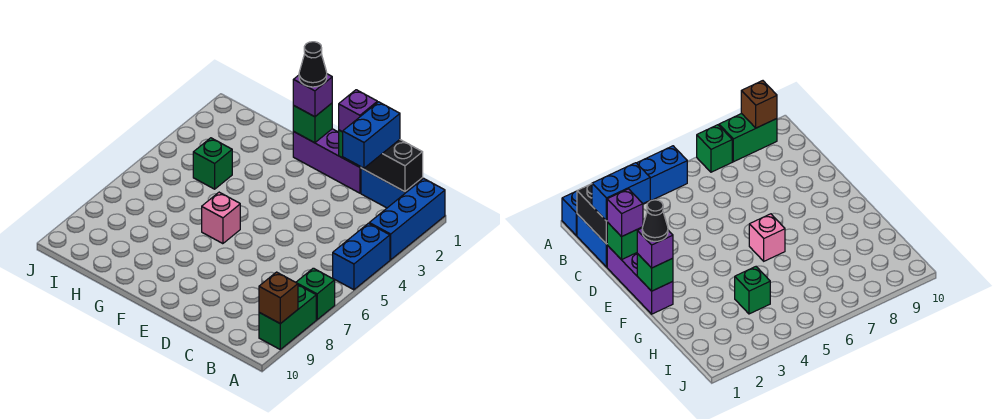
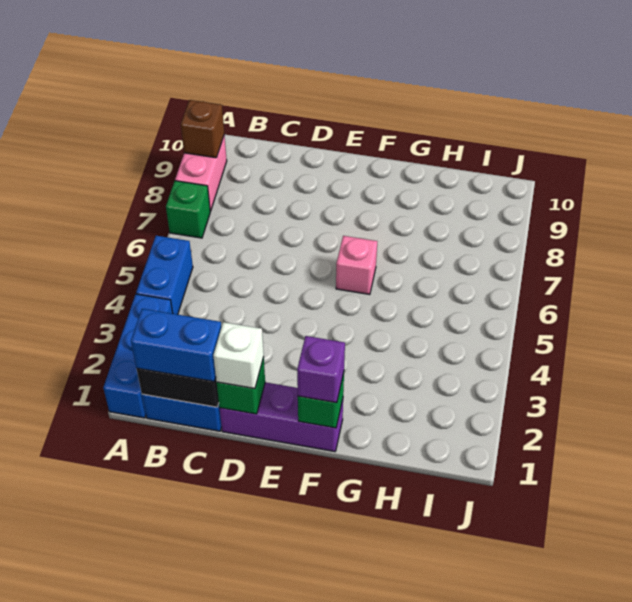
green brick A8:A9 level 1 -> pink brick A8:A9 level 1
blue brick C1:C2 level 3 -> blue brick B1:C1 level 3
purple brick D1 level 3 -> white brick D1 level 3
black cone F1 level 4 -> none
green brick H4 level 1 -> none

